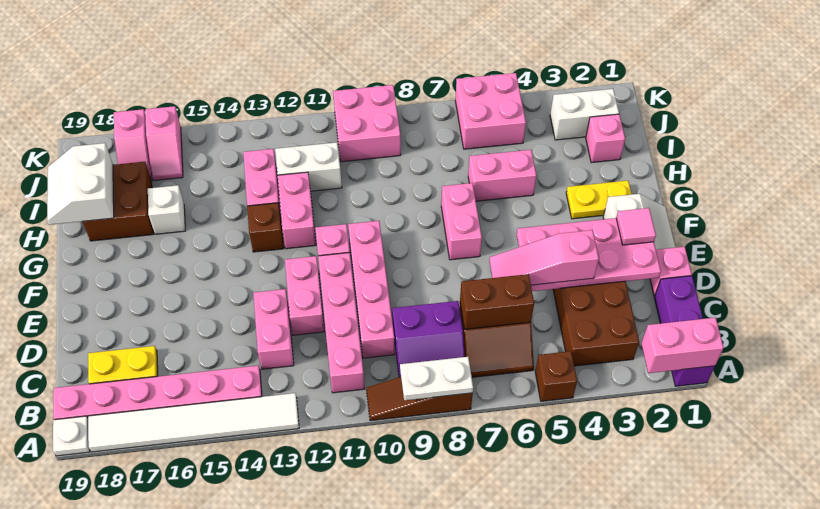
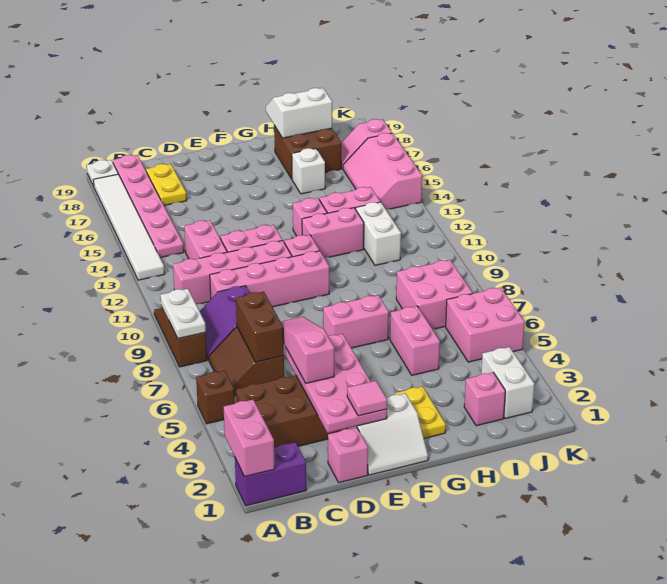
purple brick A1:C1 level 1 -> purple brick A1:B1 level 1
pink brick C13:D13 level 1 -> pink brick C12:C13 level 1
brown brick G13 level 1 -> pink brick G13 level 1
pink brick J9:K10 level 1 -> pink brick I7:J8 level 1
pink slope J16:K16 level 1 top K -> pink slope J14:K16 level 1 top K

